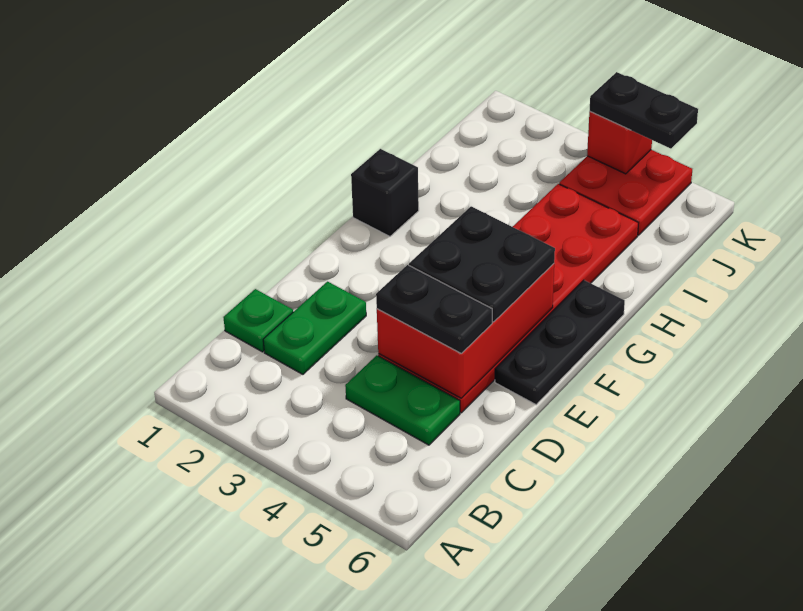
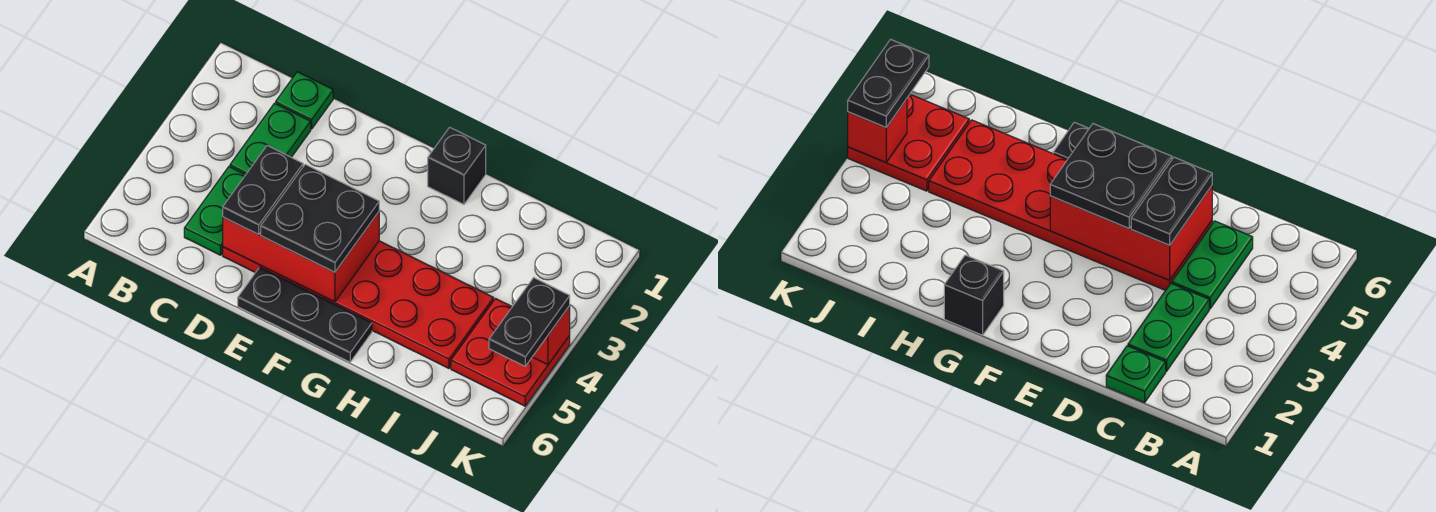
green plate C2:D2 level 1 -> green plate C2:C3 level 1

